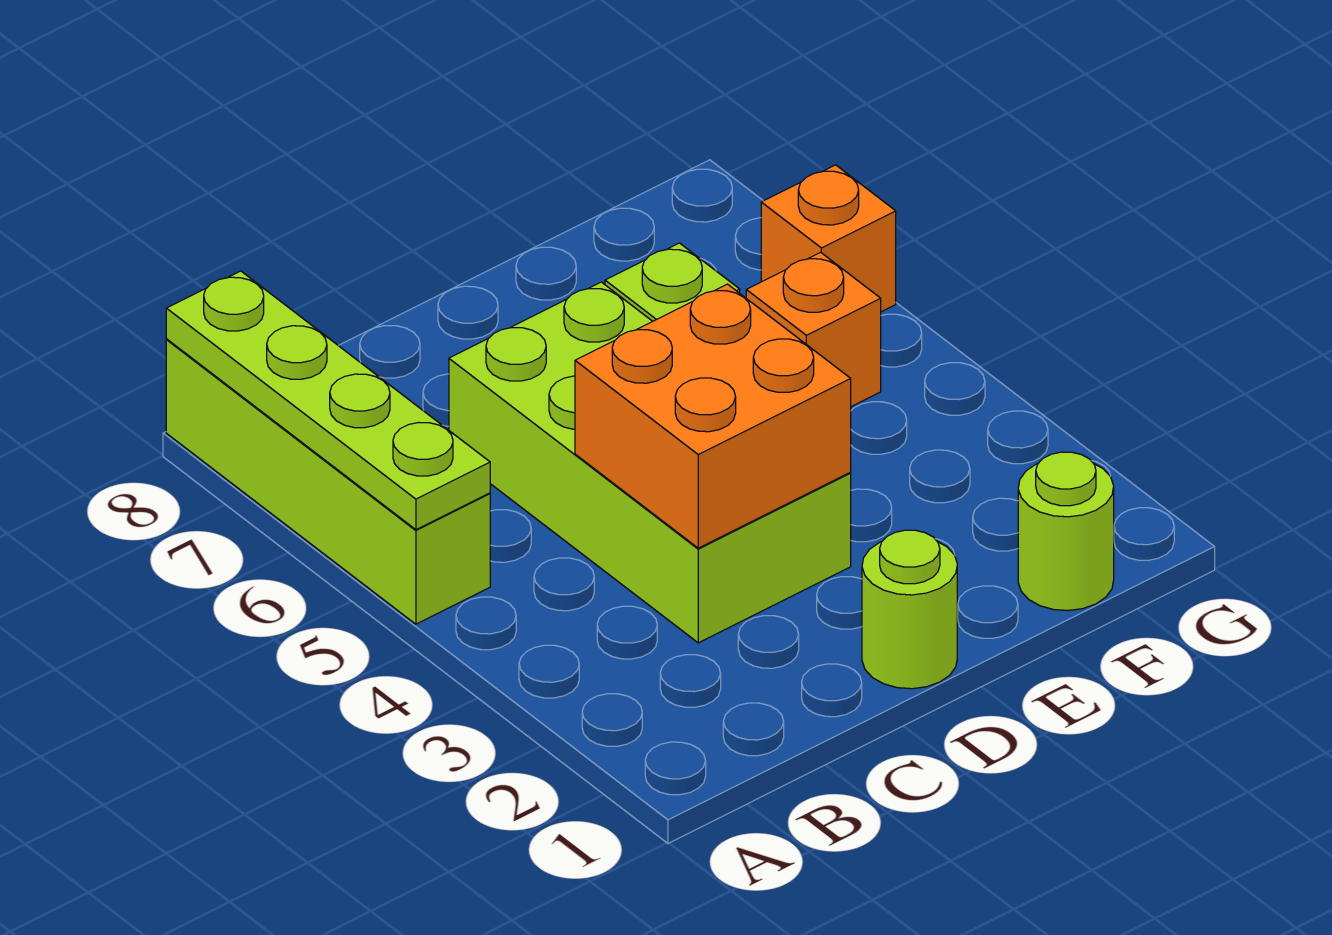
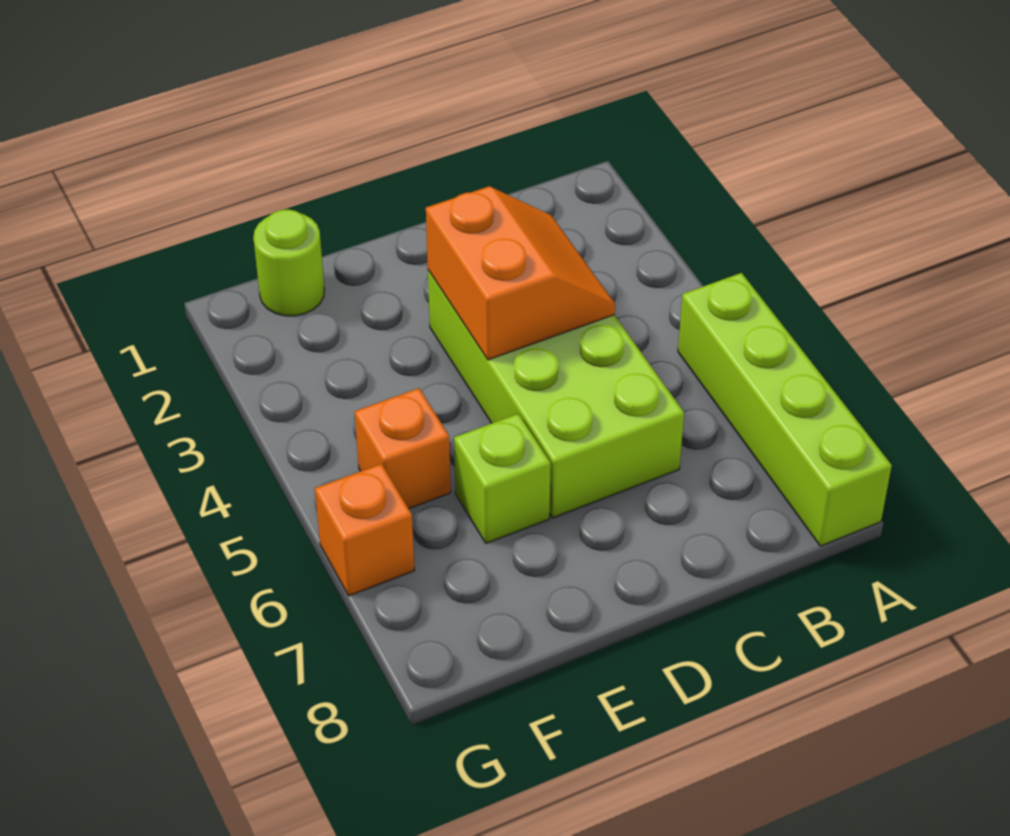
lime plate A5:A8 level 2 -> none
orange brick C3:D4 level 2 -> orange slope C3:D4 level 2 top D
lime round brick D1 level 1 -> none

